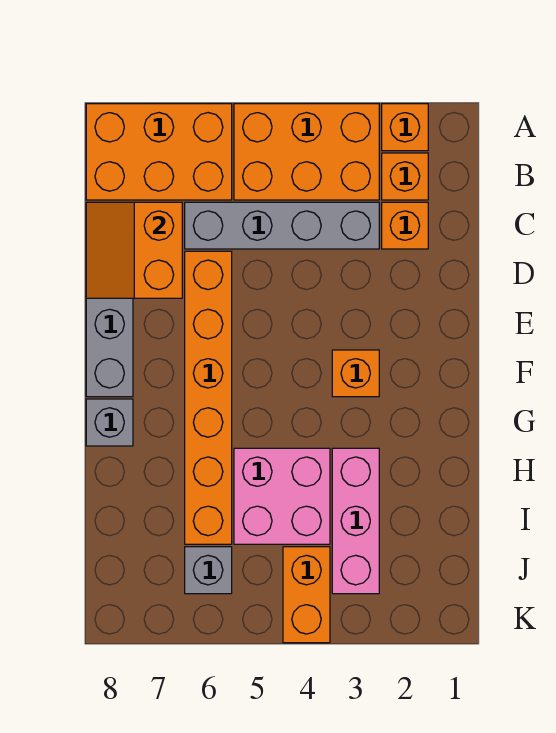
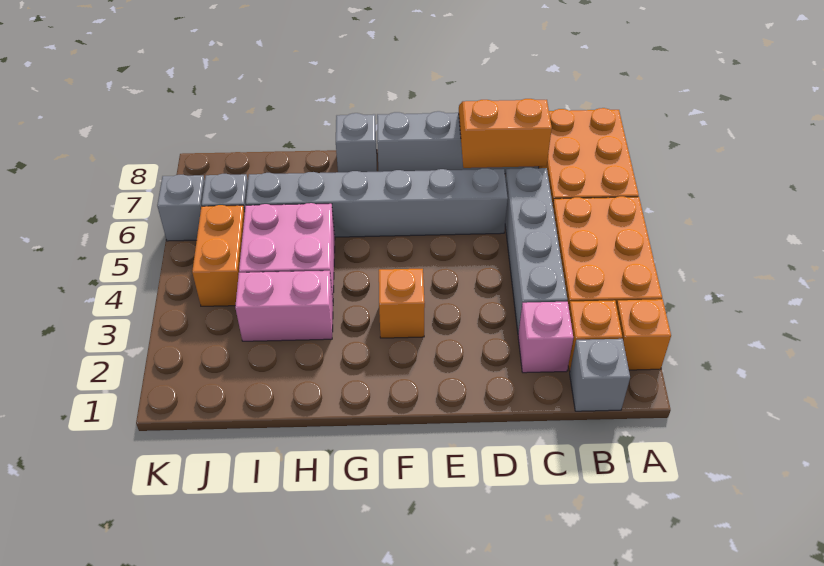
none -> grey brick B1 level 1
orange brick C2 level 1 -> pink brick C2 level 1
orange brick D6:I6 level 1 -> grey brick D6:I6 level 1
pink brick H3:J3 level 1 -> pink brick H3:I3 level 1
orange brick J4:K4 level 1 -> orange brick J4:J5 level 1
none -> grey brick K6 level 1

